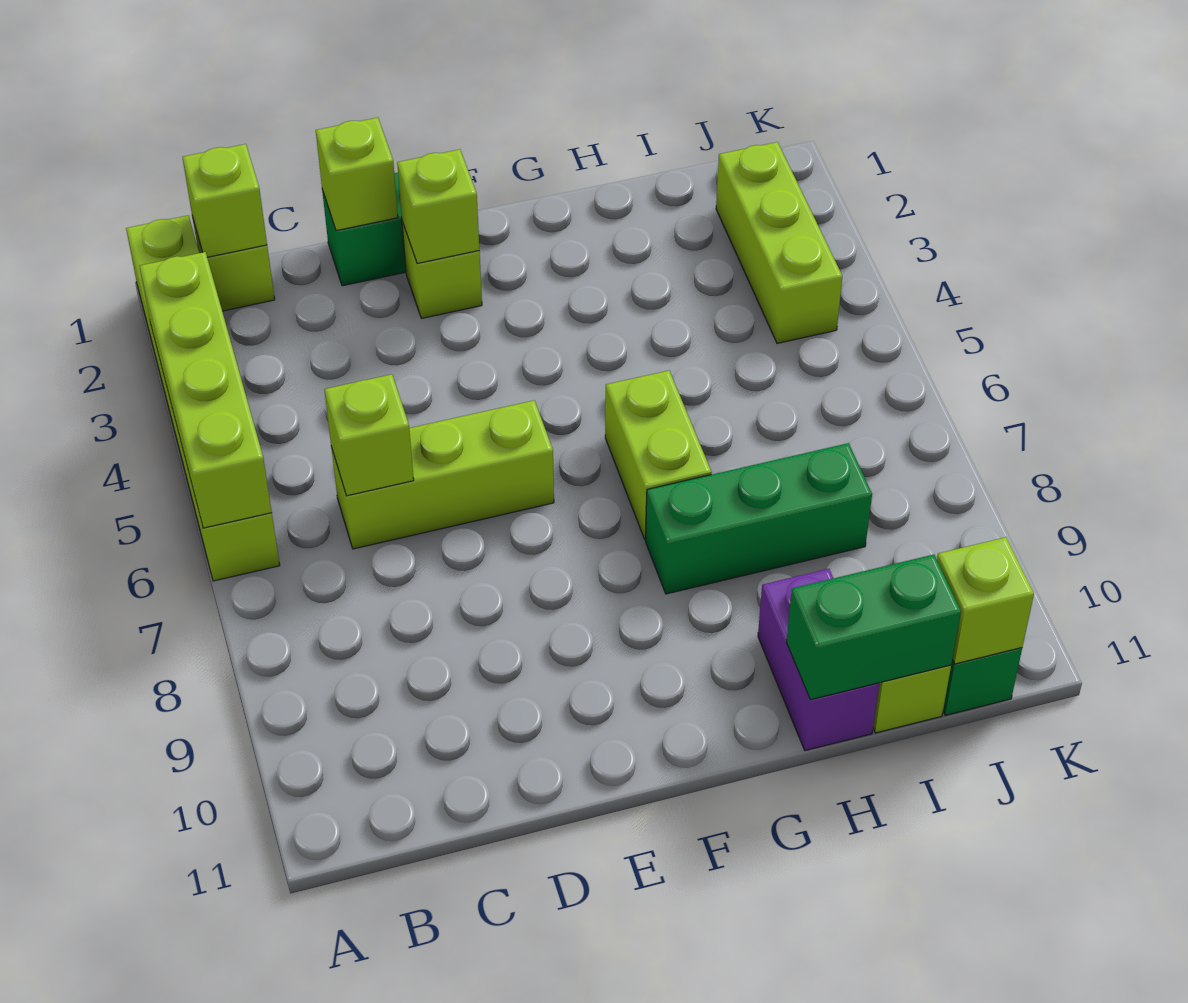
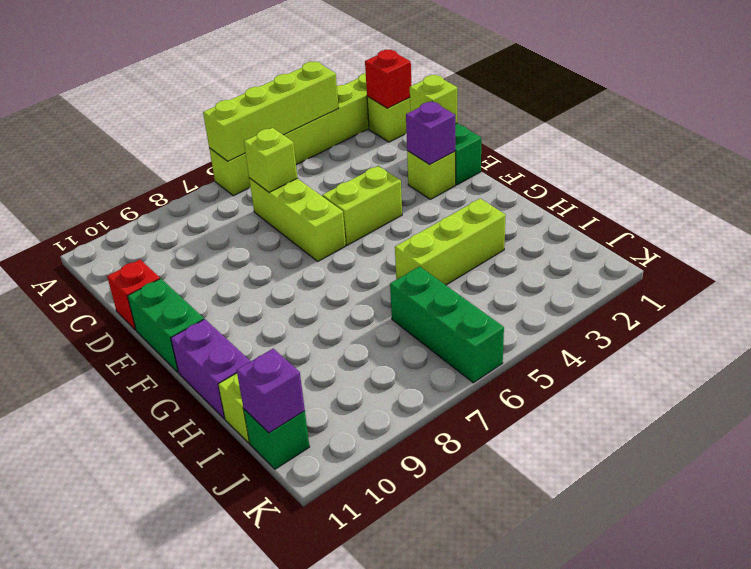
lime brick B1 level 2 -> red brick B1 level 2
none -> red brick D11 level 1
lime brick E2 level 2 -> purple brick E2 level 2
lime brick G6:G7 level 1 -> lime brick E4:E5 level 1
green brick G8:I8 level 1 -> green brick I6:K6 level 1
purple brick H10:H11 level 1 -> purple brick G11:H11 level 1
green brick H11:I11 level 2 -> green brick E11:F11 level 1
lime brick J2:J4 level 1 -> lime brick H3:H5 level 1
lime brick J11 level 2 -> purple brick J11 level 2

